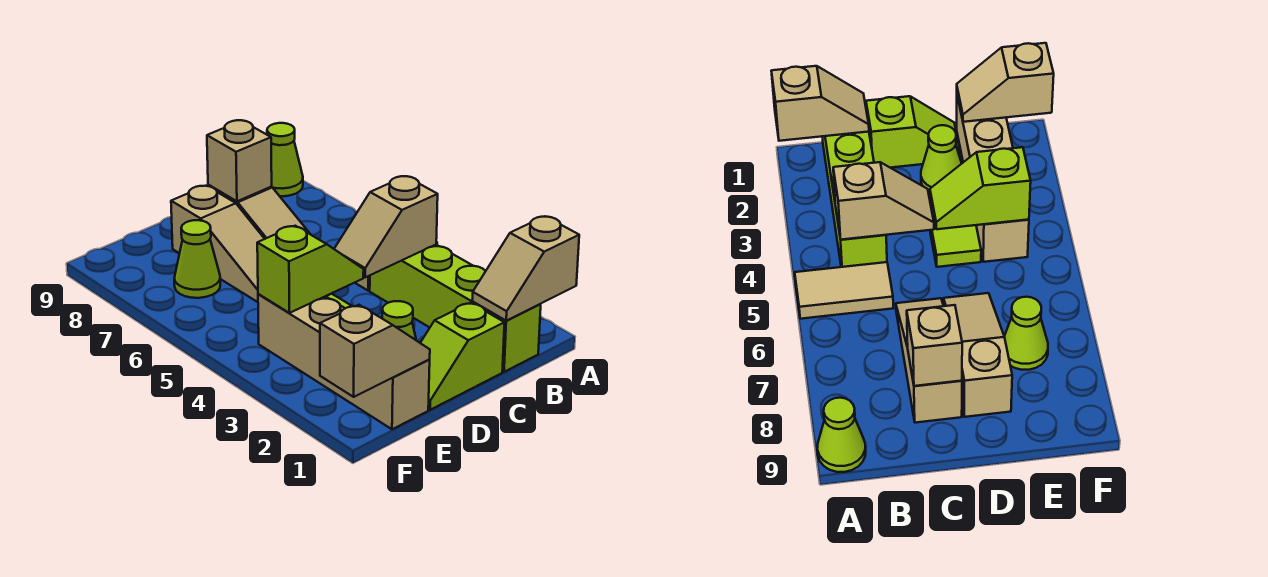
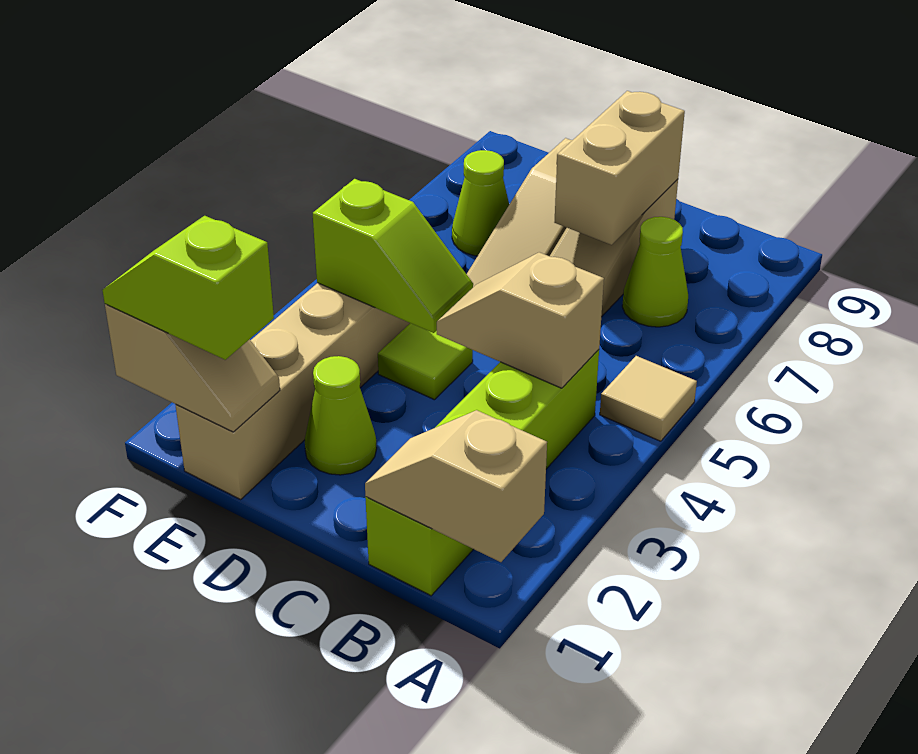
tan tile A5:B5 level 1 -> tan tile A5 level 1
lime cone A9 level 1 -> lime cone B7 level 1
lime slope C1:D1 level 1 top C -> lime slope E1:F1 level 3 top E
tan brick C8 level 2 -> tan brick C7:C8 level 2

